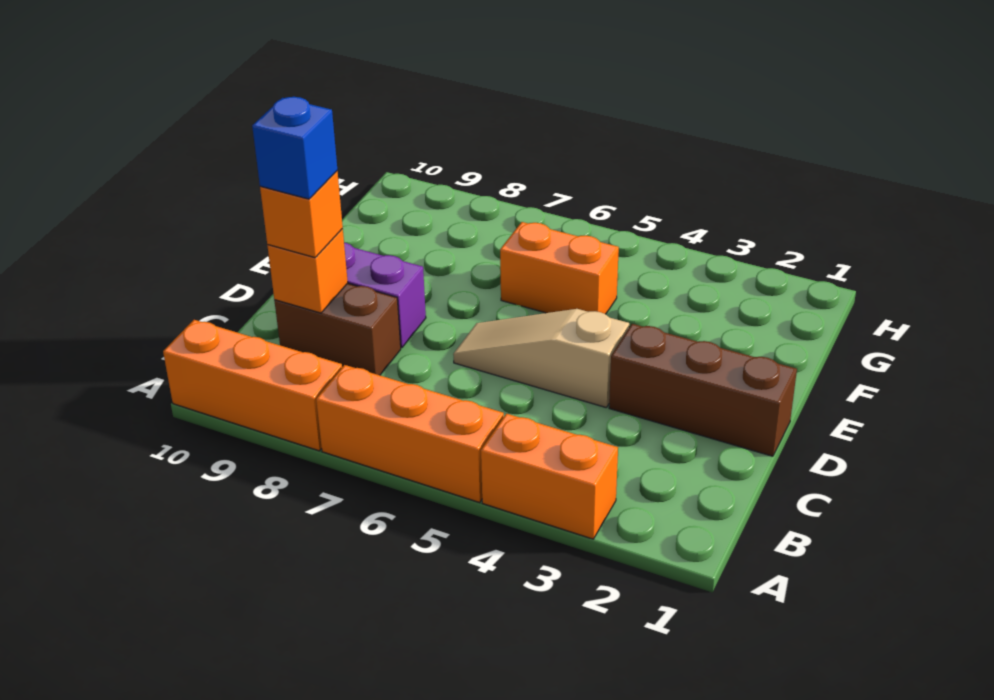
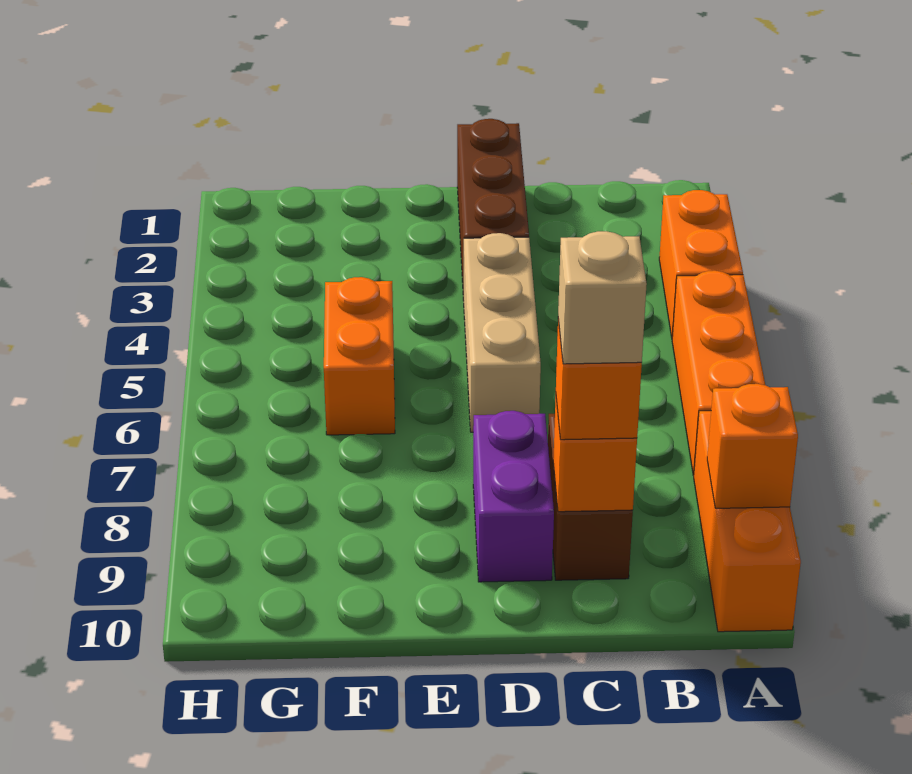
none -> orange brick A9 level 2
blue brick C9 level 4 -> tan brick C9 level 4
tan slope D4:D6 level 1 top 4 -> tan brick D4:D6 level 1

